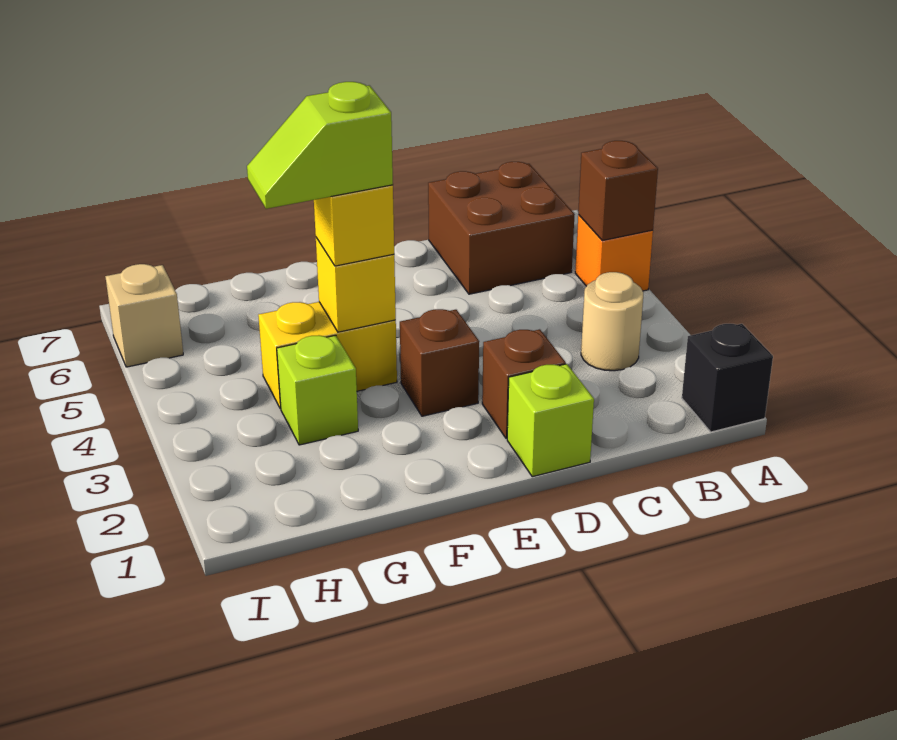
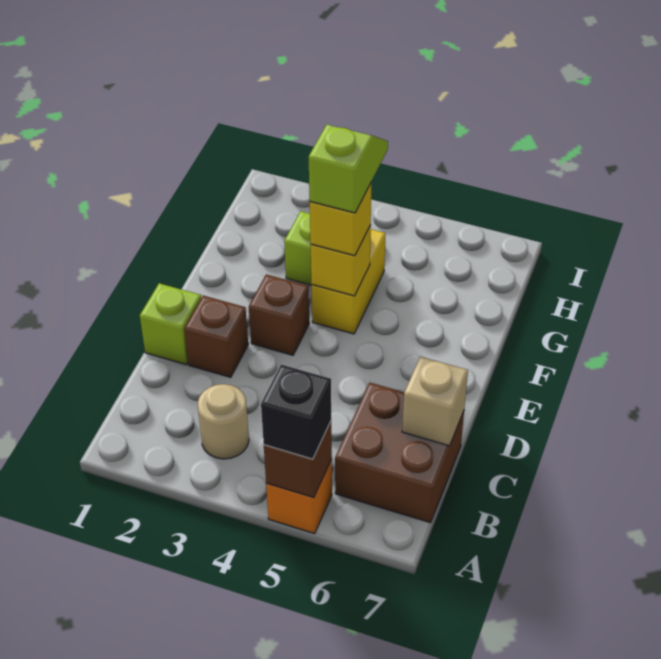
black brick A1 level 1 -> black brick A5 level 3
tan brick I6 level 1 -> tan brick C7 level 2

